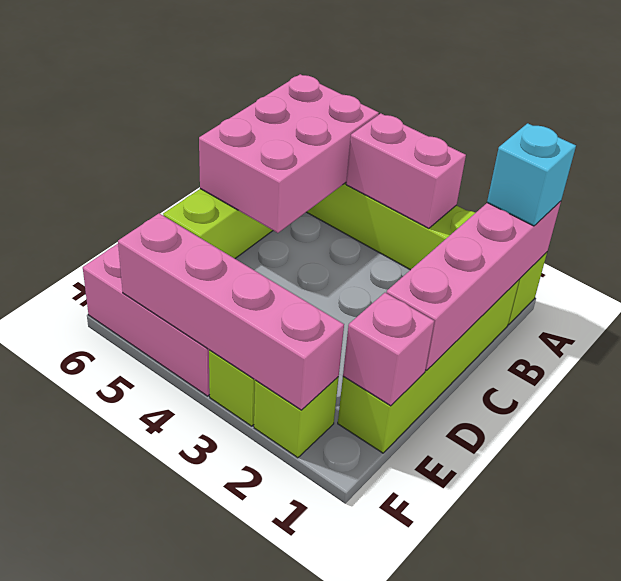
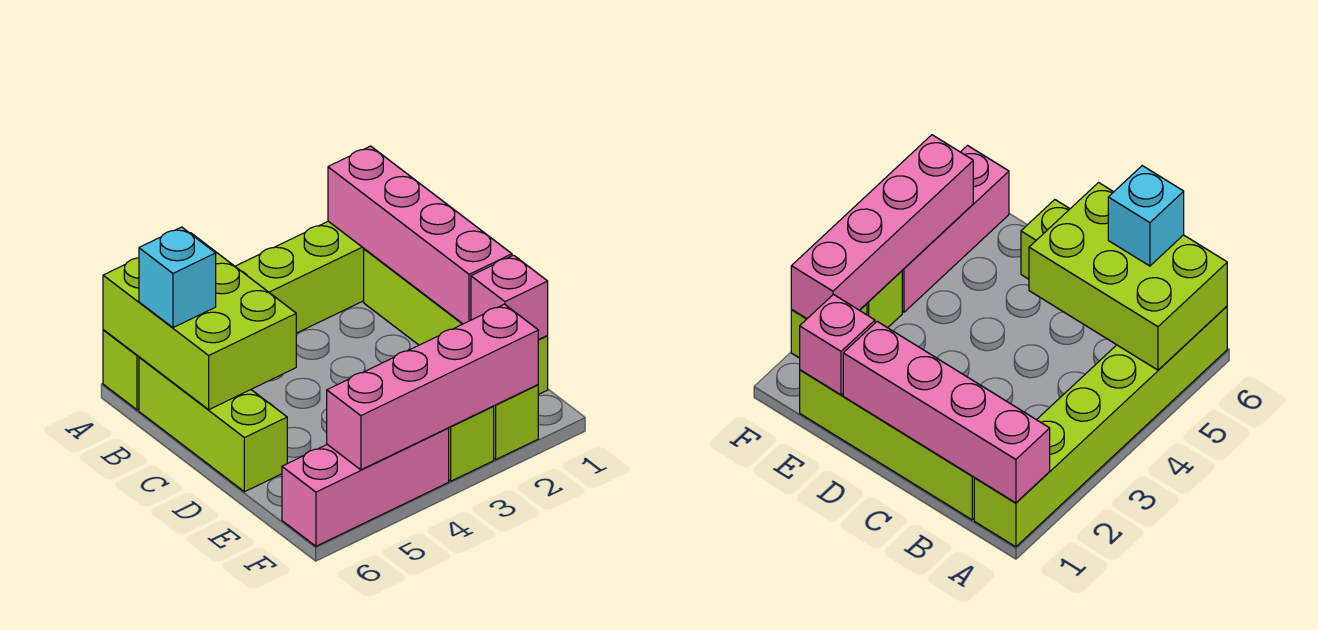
cyan brick A1 level 3 -> cyan brick B6 level 3
pink brick A3:A4 level 2 -> none
pink brick A5:C6 level 2 -> lime brick A5:C6 level 2

